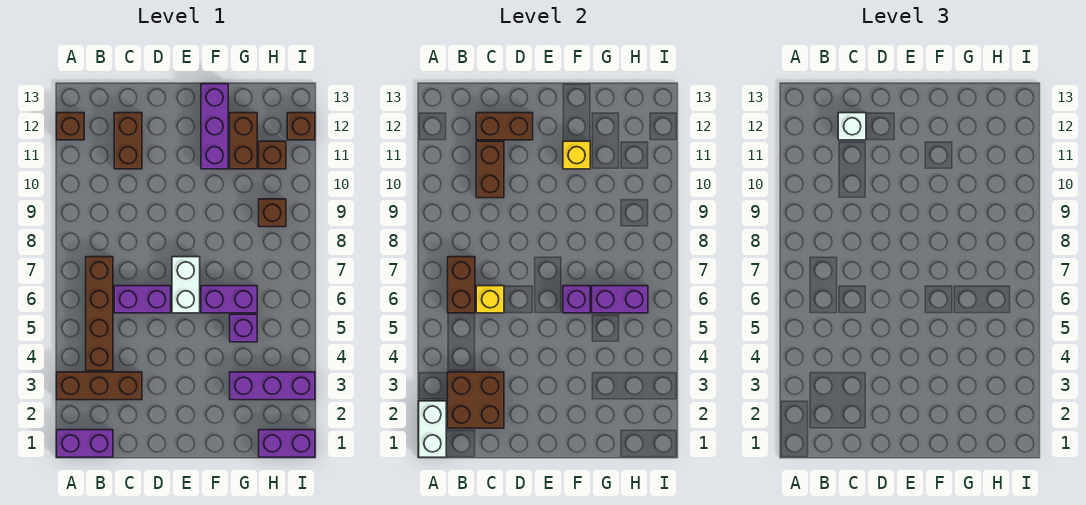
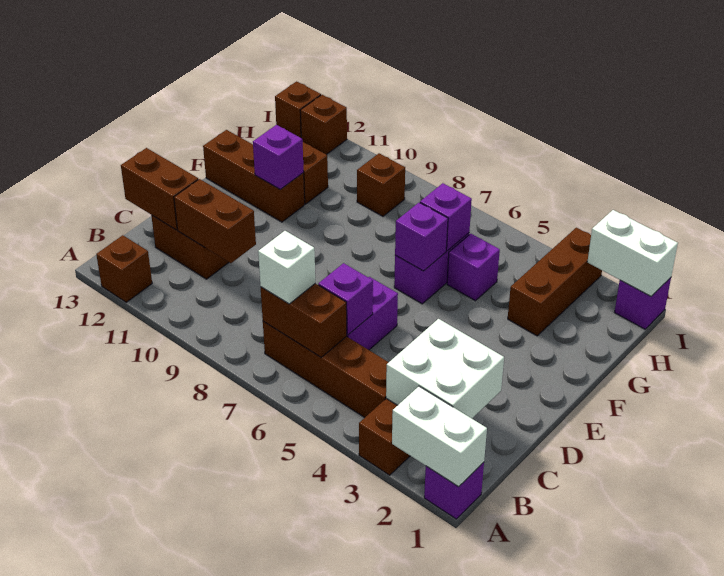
purple brick A1:B1 level 1 -> purple brick A1 level 1
brown brick B2:C3 level 2 -> white brick B2:C3 level 2
yellow brick C6 level 2 -> purple brick C6 level 2
brown brick C12:D12 level 2 -> brown brick C12:C13 level 2
white brick C12 level 3 -> white brick B7 level 3
white brick E6:E7 level 1 -> white brick I1:I2 level 2
purple brick F11:F13 level 1 -> brown brick F11:F13 level 1
yellow brick F11 level 2 -> purple brick F11 level 2
purple brick G3:I3 level 1 -> brown brick G3:I3 level 1
purple brick G6:H6 level 2 -> purple brick G6 level 2
purple brick H1:I1 level 1 -> purple brick I1 level 1
brown brick H11 level 1 -> brown brick I13 level 1

